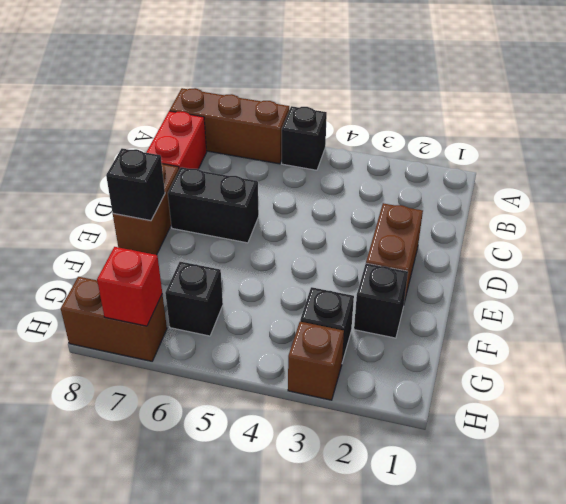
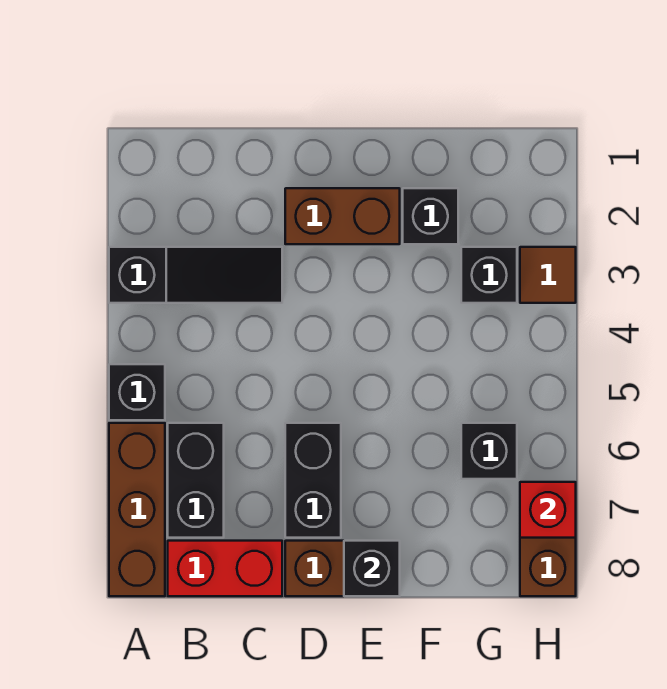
none -> black slope A3:C3 level 1 top A
none -> black brick B6:B7 level 1
brown brick H3 level 1 -> brown tile H3 level 1

